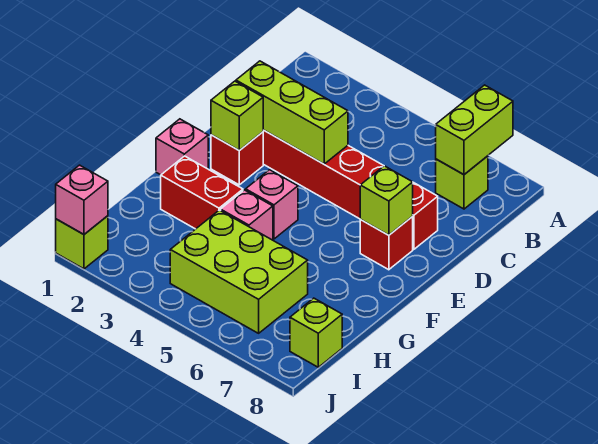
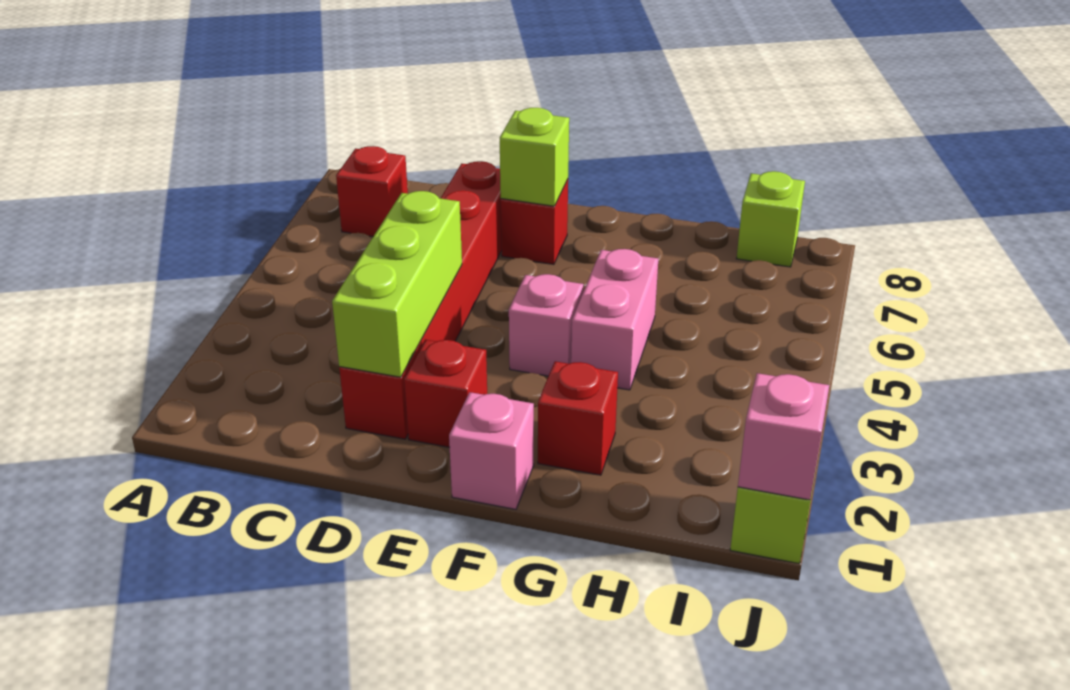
lime brick A7:B7 level 2 -> none
lime brick B7 level 1 -> red brick B7 level 1
lime brick E2 level 2 -> none
red brick G2:G3 level 1 -> red brick G2 level 1
pink brick G4 level 1 -> pink brick G4:G5 level 1
lime brick H4:I6 level 1 -> none

